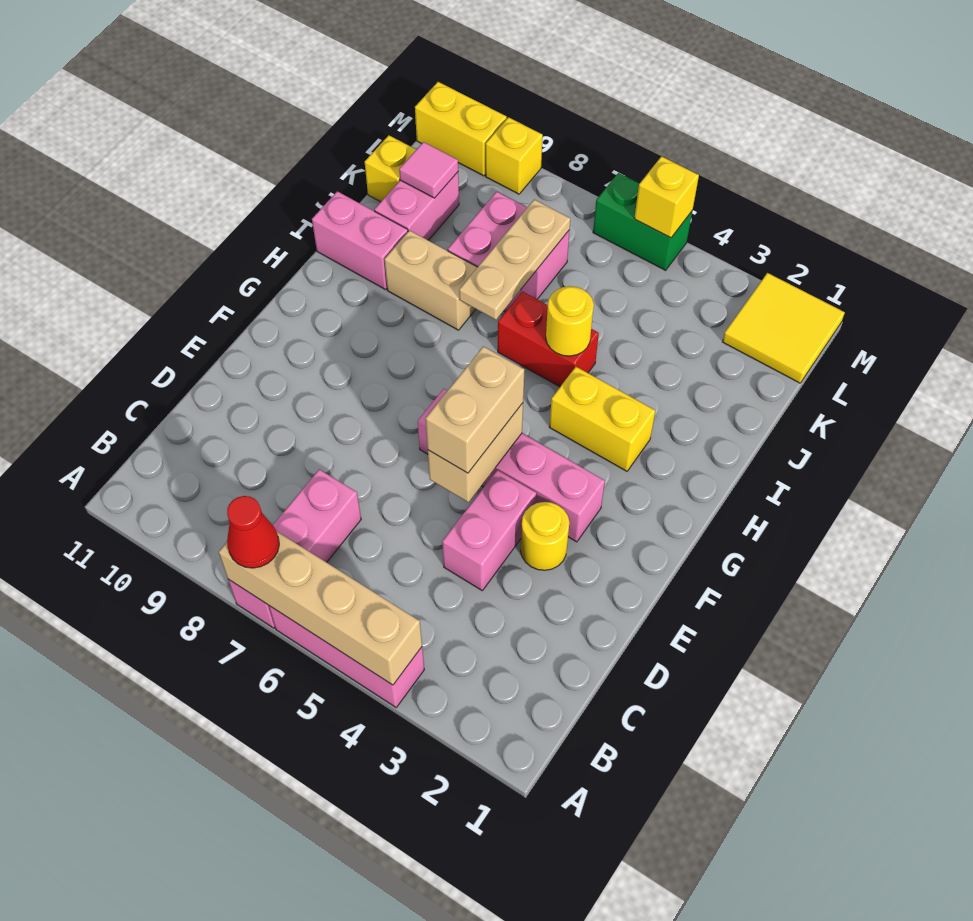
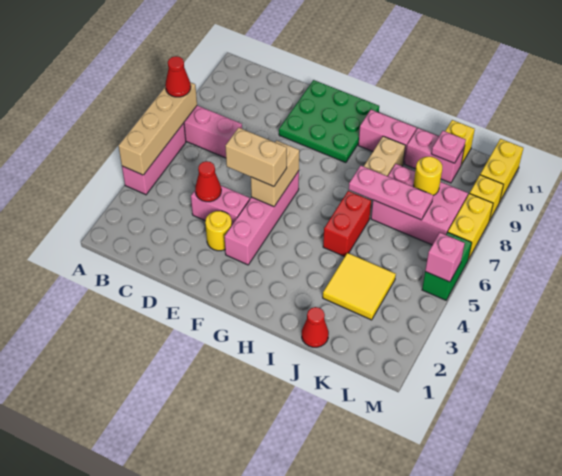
none -> red cone D4 level 2
tan brick E5:F5 level 2 -> tan brick F5:F6 level 2
none -> green plate E9:G11 level 1
yellow brick H3:H4 level 1 -> yellow brick M7:M8 level 1
yellow round brick I5 level 2 -> yellow round brick K8 level 2
tan plate I7:K7 level 2 -> pink plate I7:K7 level 2
pink brick I10:I11 level 1 -> pink brick H10:I10 level 1
none -> red cone J1 level 1
pink brick J7:K8 level 1 -> pink brick J7:L8 level 1
pink tile K10 level 2 -> pink plate K10 level 2
yellow tile L1:M2 level 1 -> yellow tile J3:K4 level 1
yellow brick M5 level 2 -> pink brick M5 level 2

